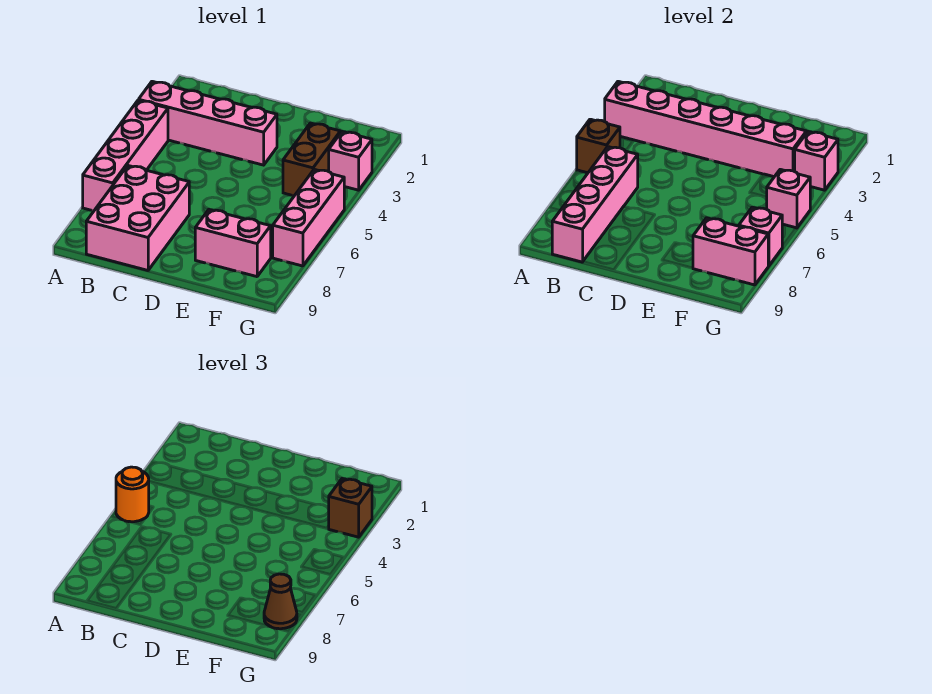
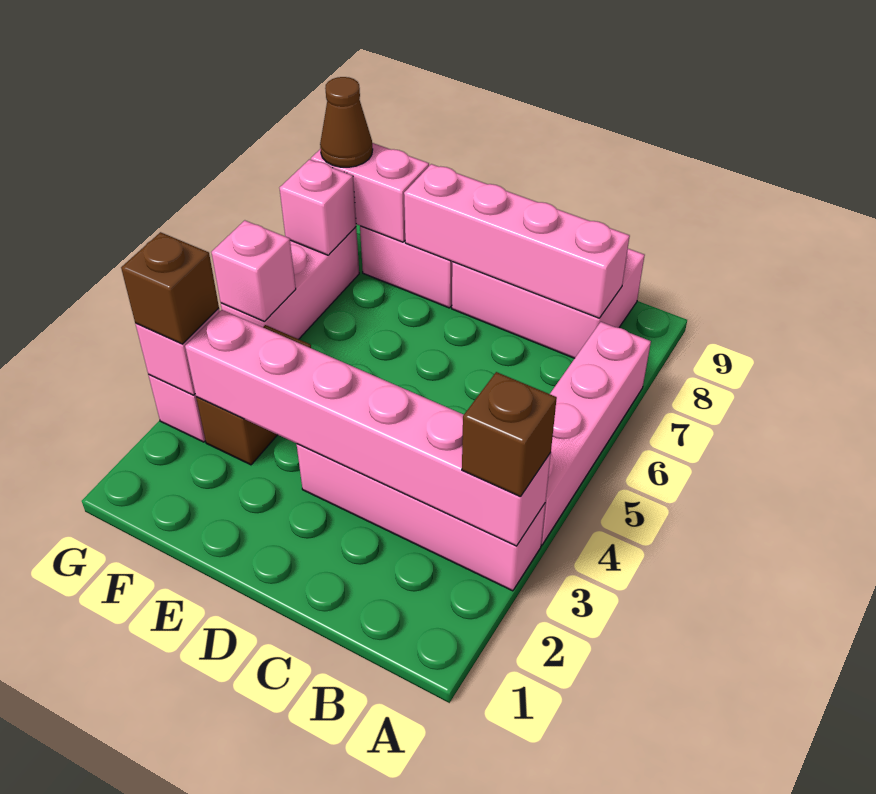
brown brick A5 level 2 -> brown brick A3 level 3
orange round brick A5 level 3 -> none
pink brick B6:B9 level 2 -> pink brick B8:E8 level 2
pink brick B7:C9 level 1 -> pink brick B8:D9 level 1

